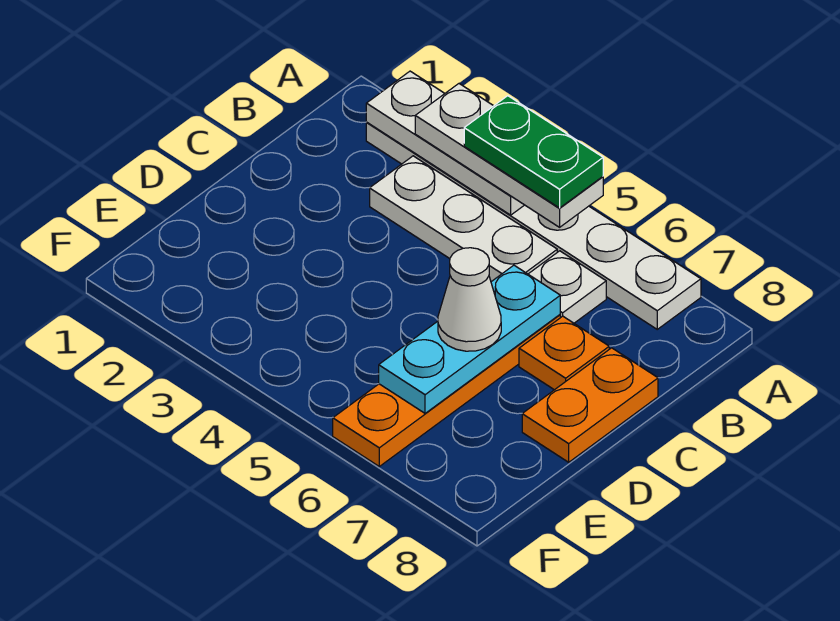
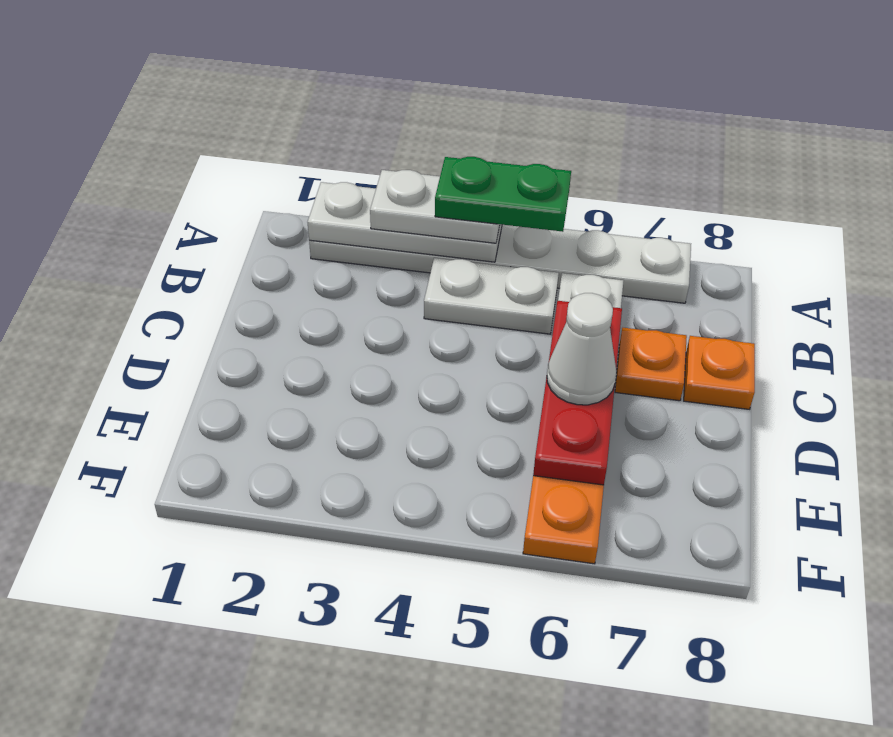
white plate A3:A5 level 3 -> white plate A3:A4 level 3
white plate B3:B5 level 1 -> white plate B4:B5 level 1
cyan plate C6:E6 level 2 -> red plate C6:E6 level 2
orange plate C8:D8 level 1 -> orange plate C8 level 1

